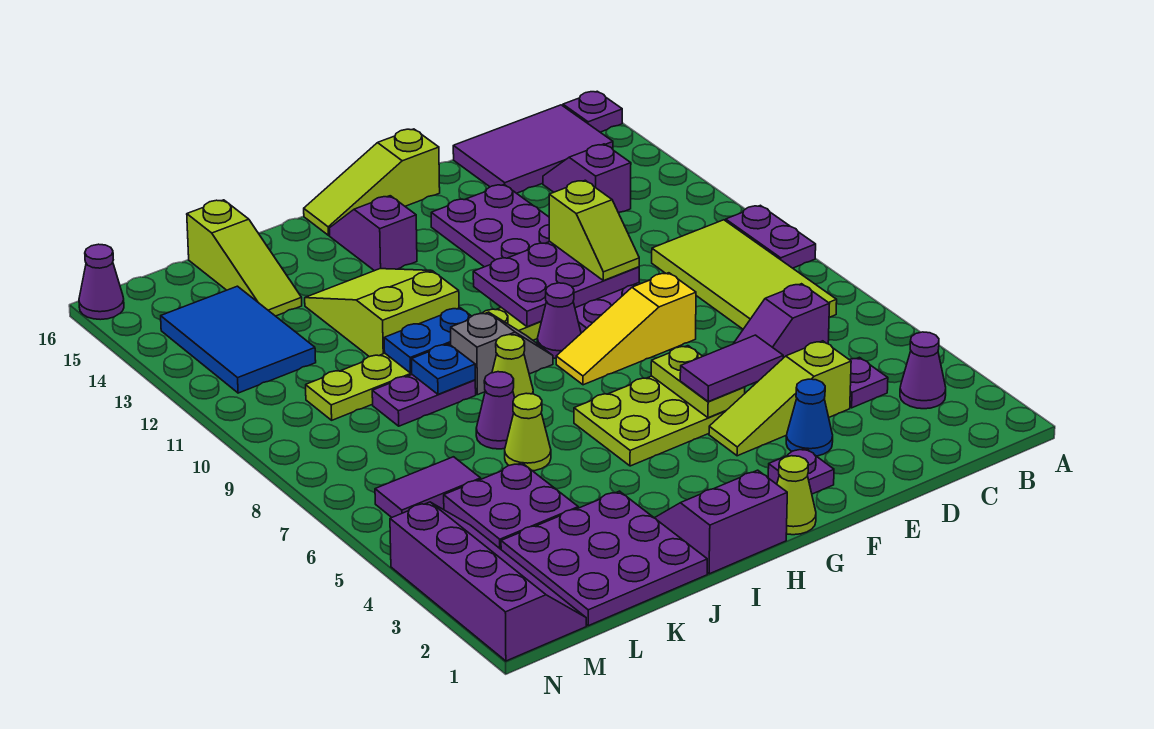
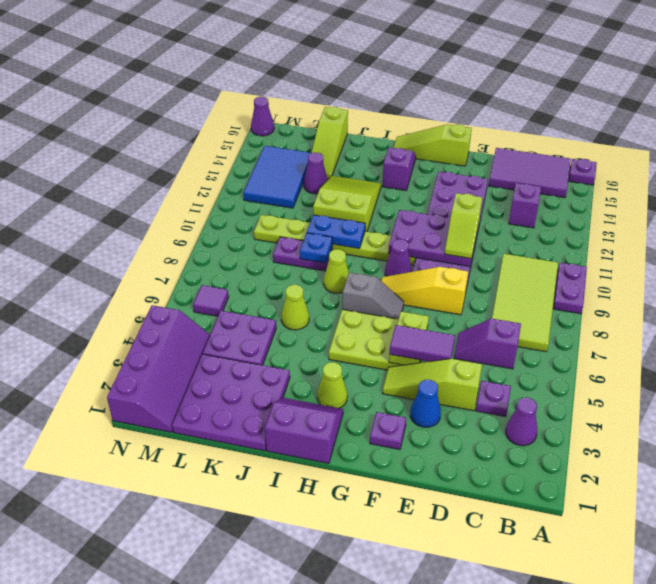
lime cone G1 level 1 -> lime cone H3 level 1
grey slope H9:I9 level 1 top I -> grey slope G7:H7 level 1 top H
purple cone J7 level 1 -> purple cone K13 level 1
purple tile L6:M6 level 1 -> purple tile M6 level 1

